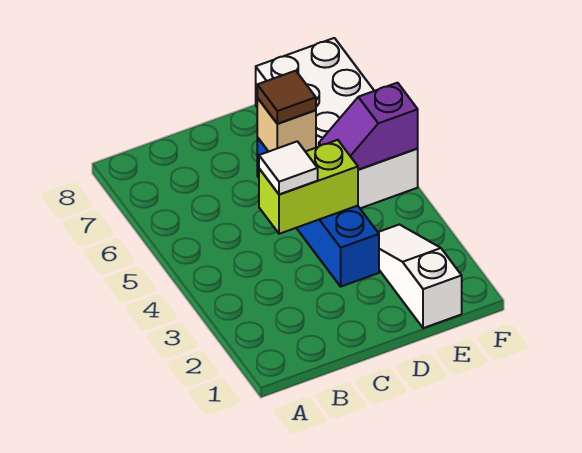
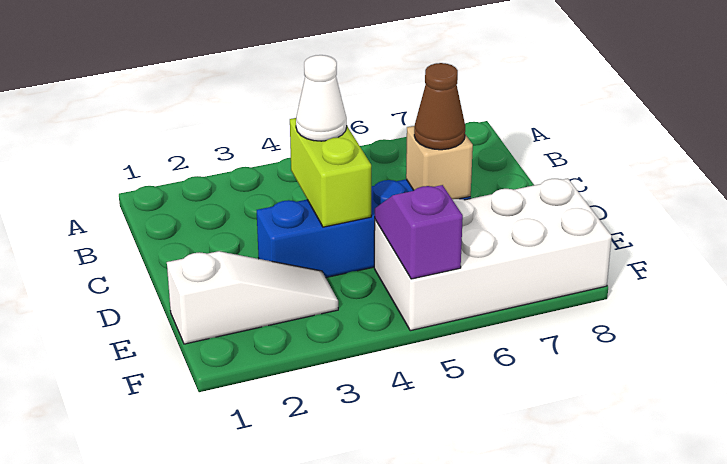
white tile C4 level 3 -> white cone C4 level 3
brown tile D6 level 3 -> brown cone D6 level 3

